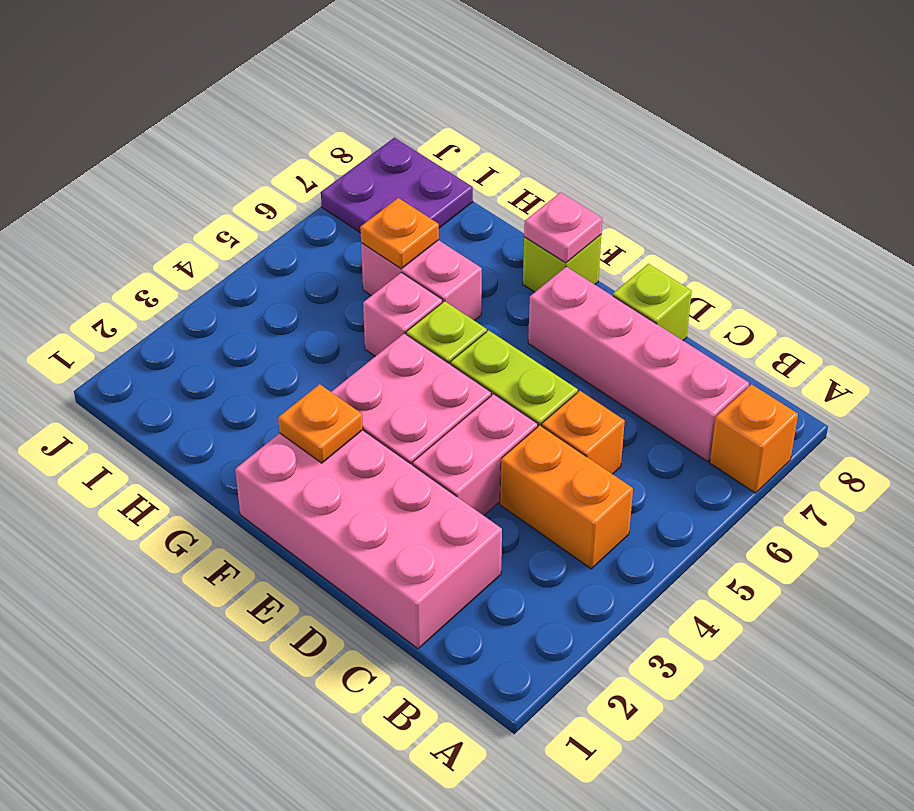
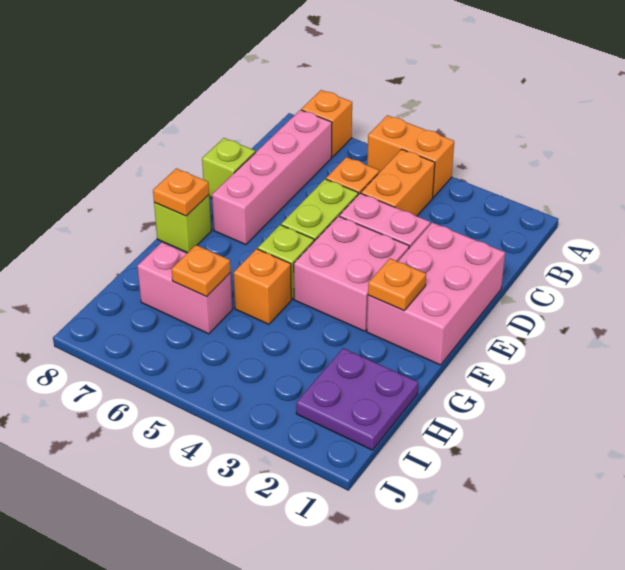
none -> orange brick A4:A5 level 1
pink brick C1:F2 level 1 -> pink brick D1:F2 level 1
pink plate F8 level 2 -> orange plate F8 level 2
pink brick G5 level 1 -> orange brick G5 level 1
pink brick G6:H6 level 1 -> pink brick H6:H7 level 1
purple plate I7:J8 level 1 -> purple plate H1:I2 level 1

